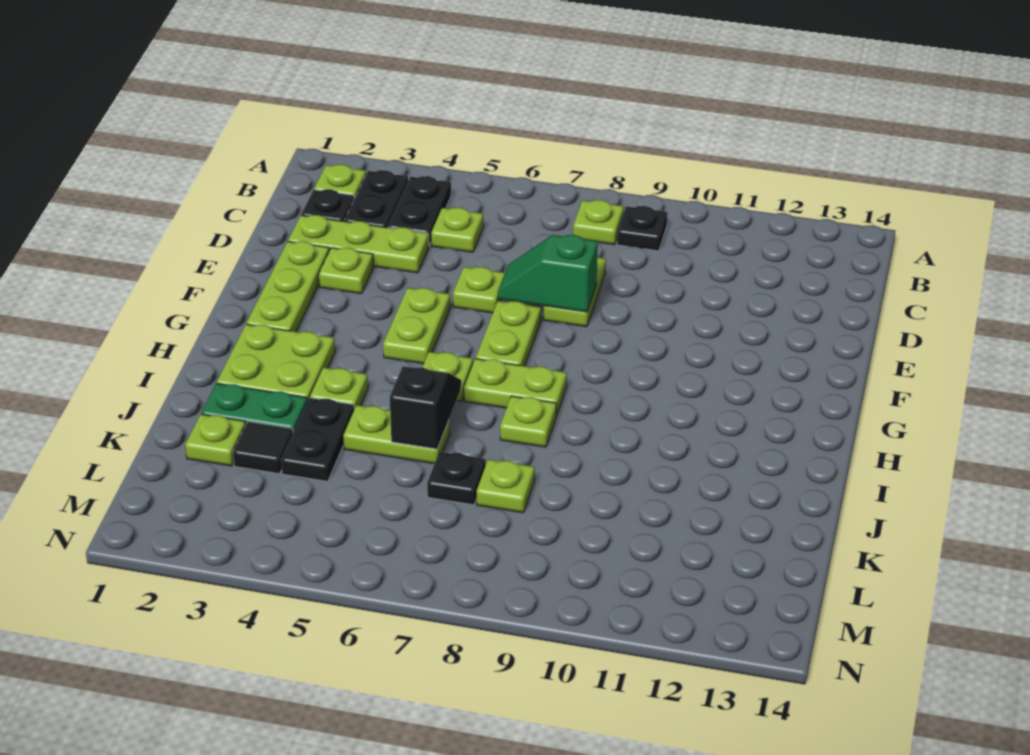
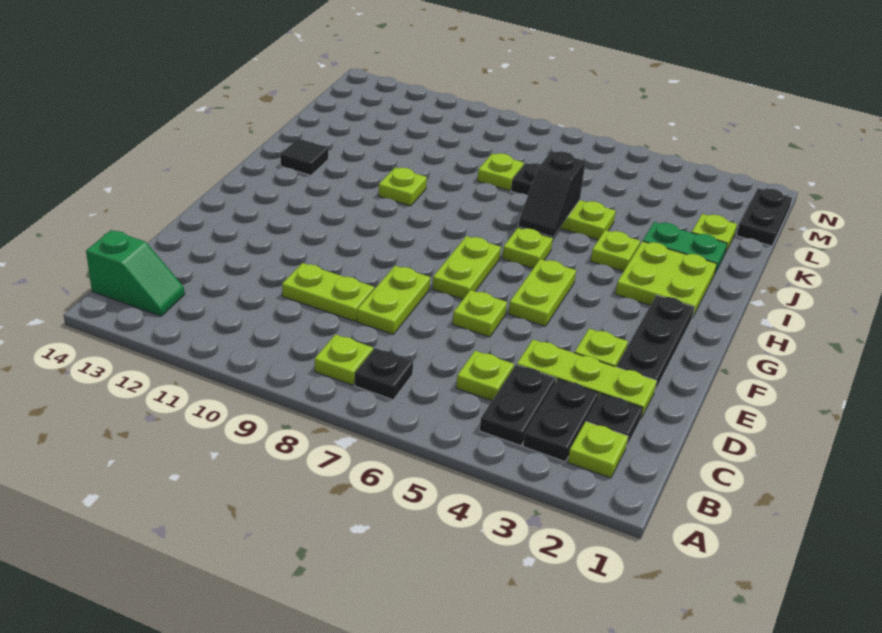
black plate B9 level 1 -> black plate B7 level 1
lime plate E2:G2 level 1 -> black plate E2:G2 level 1
green slope E7:E8 level 2 top 8 -> green slope B13:B14 level 1 top 14
lime plate H7:H8 level 1 -> lime plate D9:D10 level 1
lime plate I8 level 1 -> lime plate I10 level 1
black plate J4:K4 level 1 -> black plate L1:M1 level 1
black tile K3 level 1 -> black tile I13 level 1

